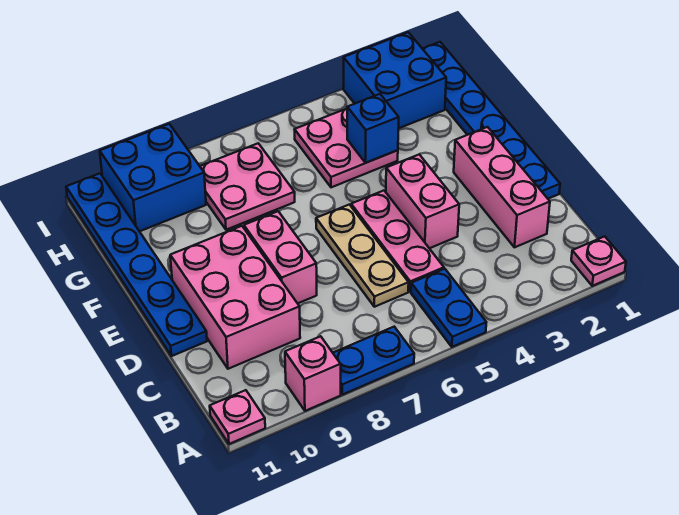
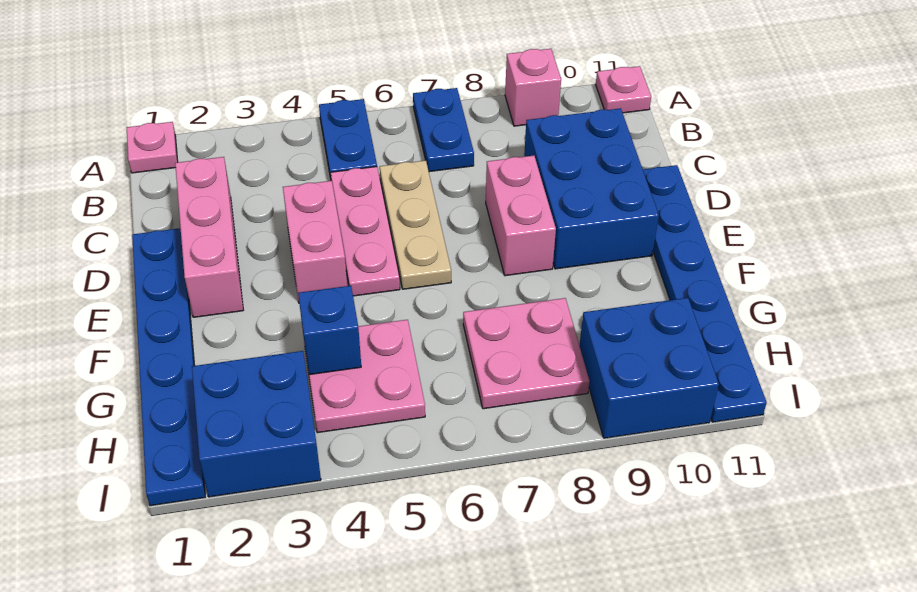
blue plate A7:A8 level 1 -> blue plate A7:B7 level 1
pink brick C9:E10 level 1 -> blue brick C9:E10 level 1

